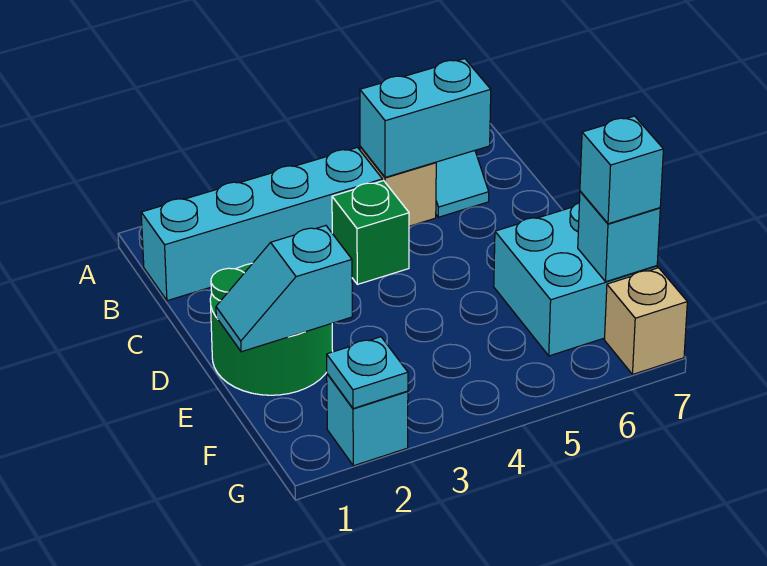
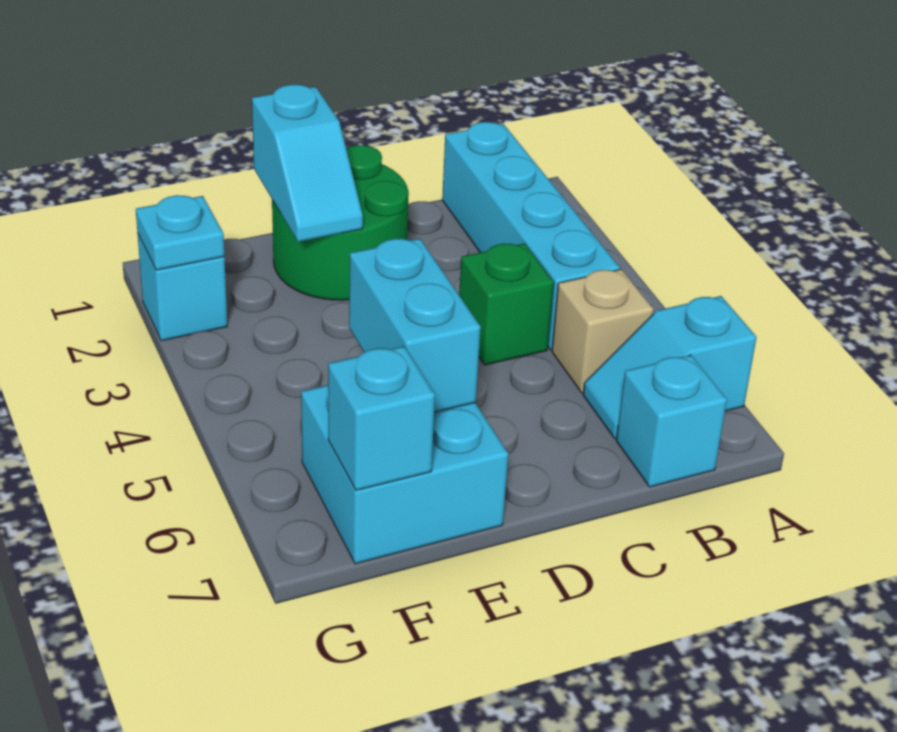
cyan brick B5:B6 level 2 -> cyan brick E5:E6 level 2
cyan slope E1:E2 level 2 top 2 -> cyan slope E1:E2 level 2 top 1
cyan brick F7 level 3 -> cyan brick B7 level 1
tan brick G7 level 1 -> none

